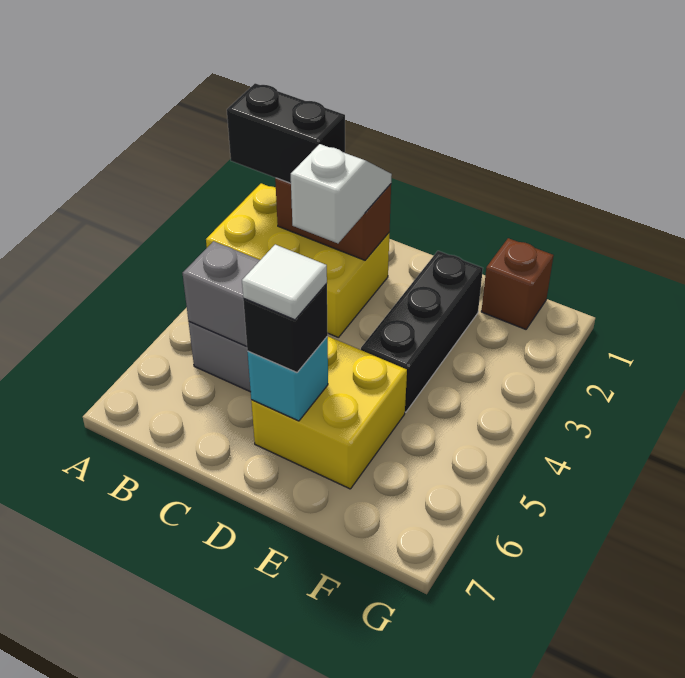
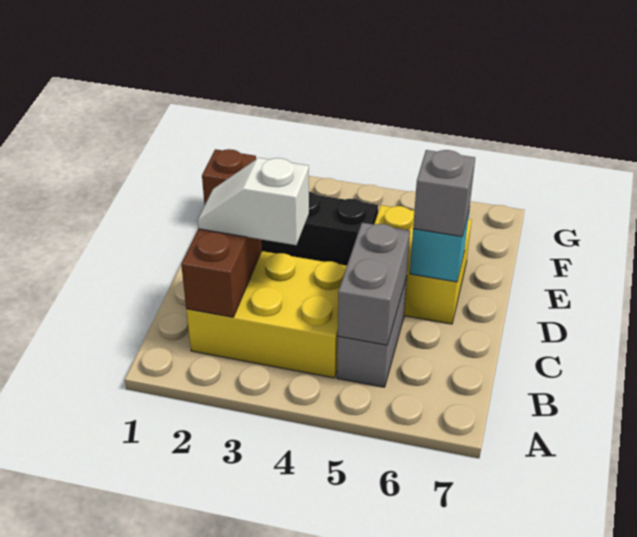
yellow brick A2:C3 level 1 -> yellow brick B2:C4 level 1
black brick A2:B2 level 3 -> none
black brick D6 level 3 -> grey brick D6 level 3
white tile D6 level 4 -> none

